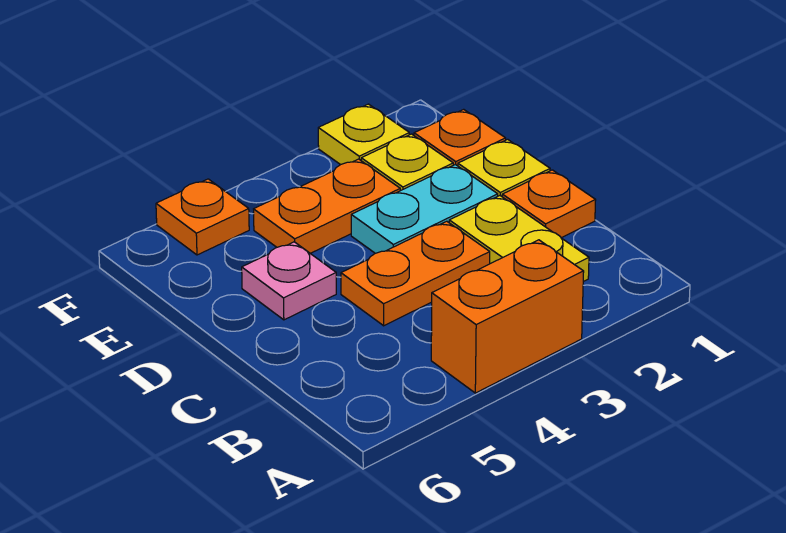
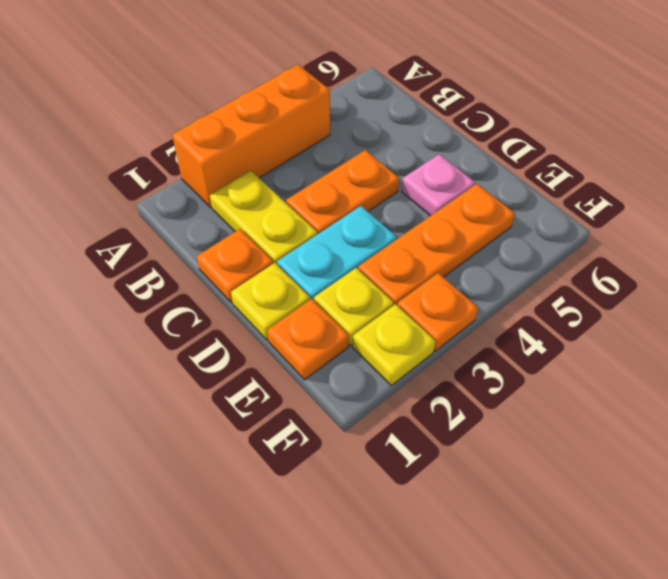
orange brick A3:A4 level 1 -> orange brick A2:A4 level 1
orange plate E3:E4 level 1 -> orange plate E3:E5 level 1
orange plate F5 level 1 -> orange plate F3 level 1

